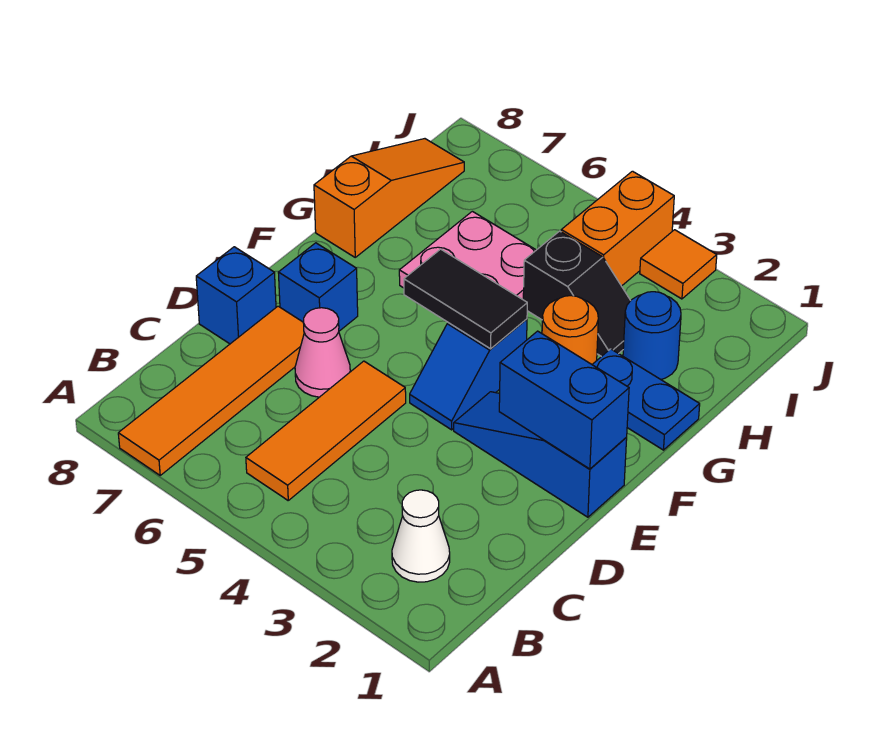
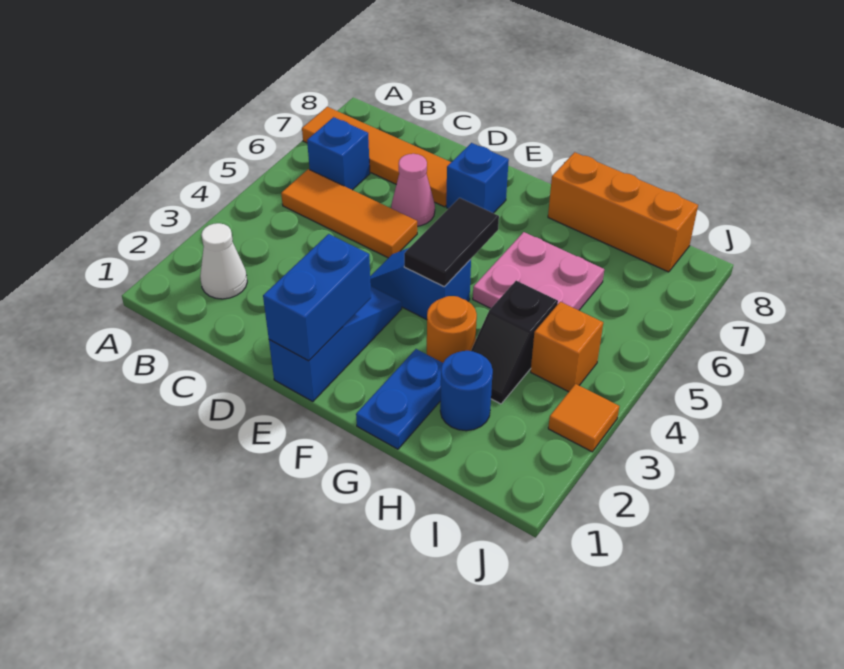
blue brick D8 level 1 -> blue brick B6 level 1
orange slope G8:I8 level 1 top G -> orange brick G8:I8 level 1
orange brick I4:J4 level 1 -> orange brick I4 level 1

